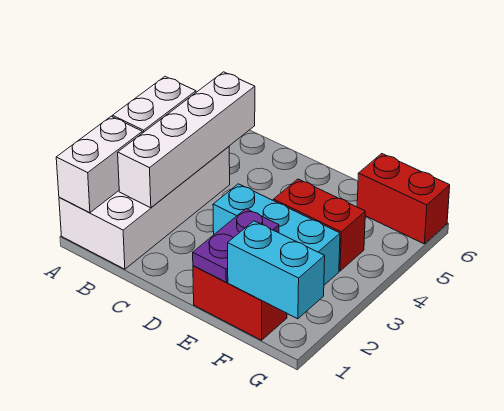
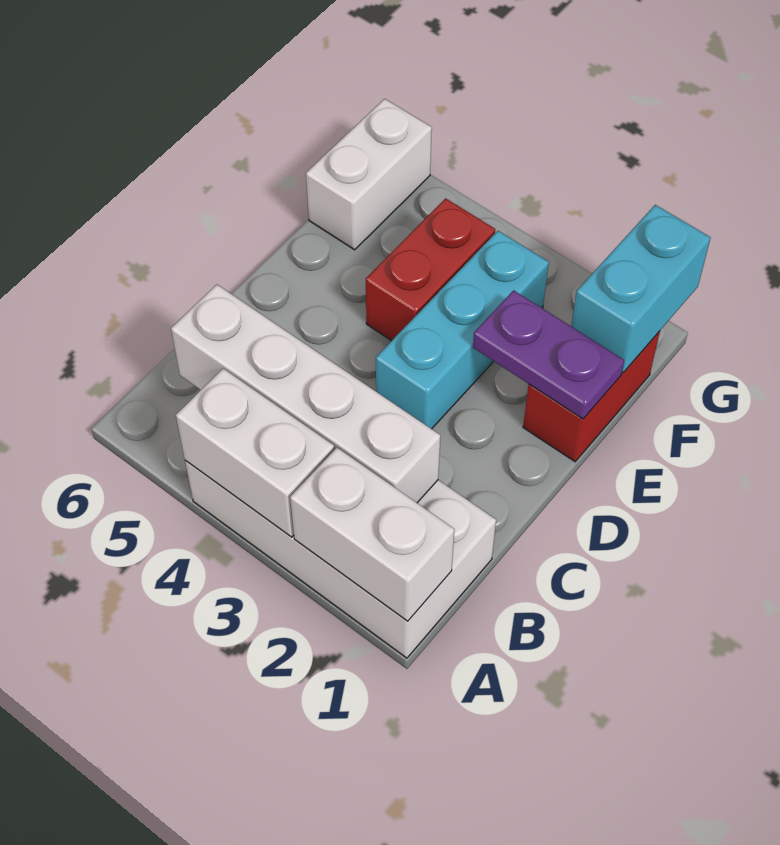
red brick F6:G6 level 1 -> white brick F6:G6 level 1

